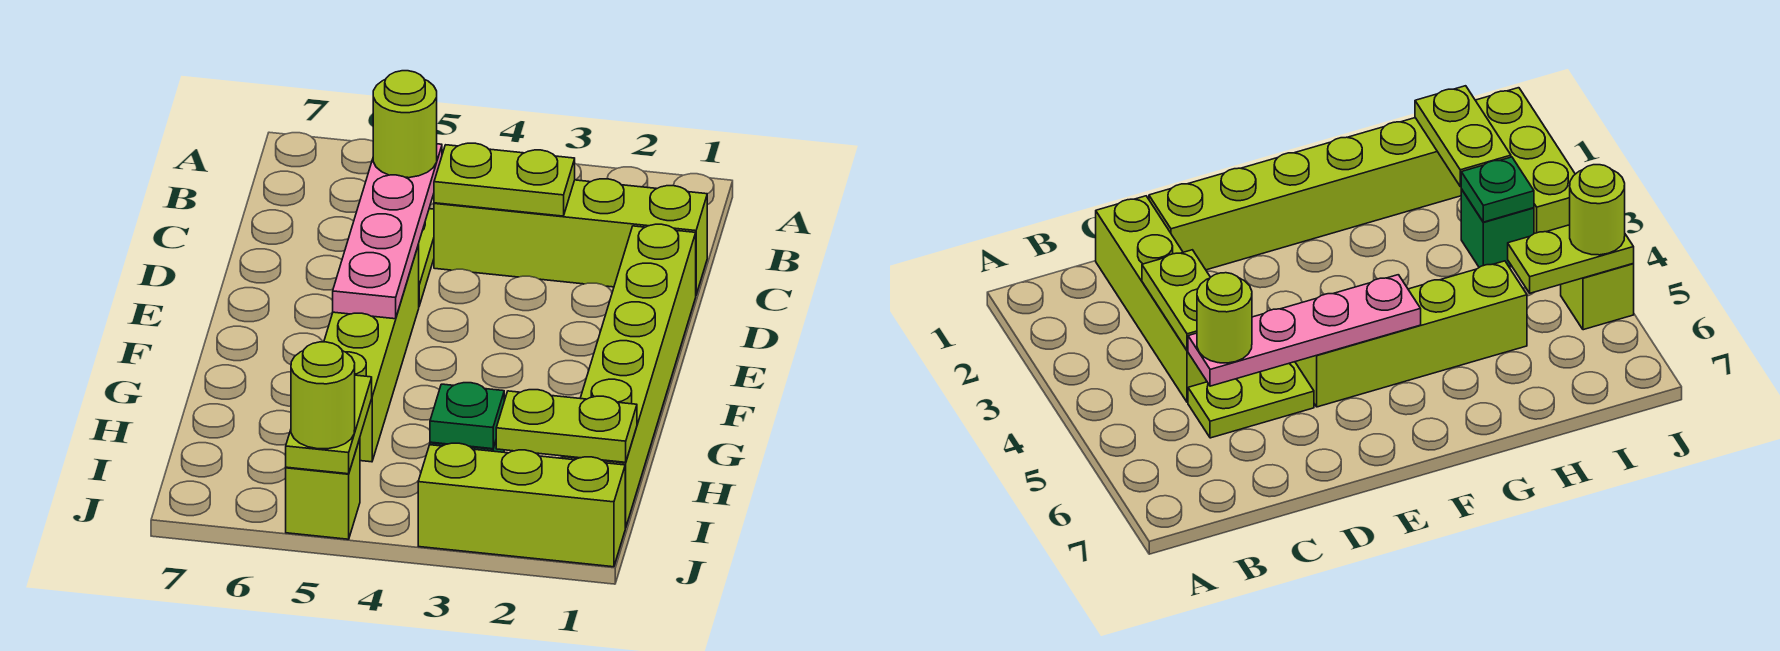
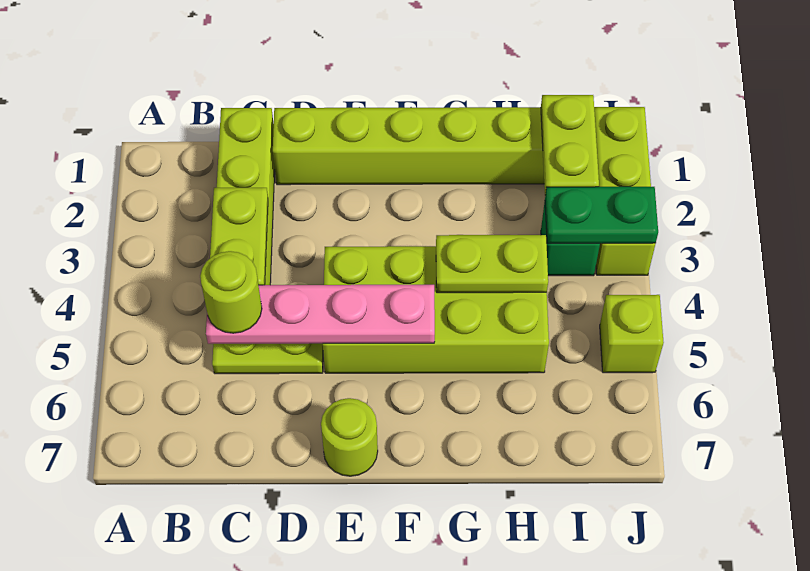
lime brick E5:H5 level 1 -> lime brick E4:H5 level 1
green plate I3 level 2 -> green plate I3:J3 level 2
lime plate I5:J5 level 2 -> lime plate G4:H4 level 2
lime round brick J5 level 3 -> lime round brick E7 level 1

